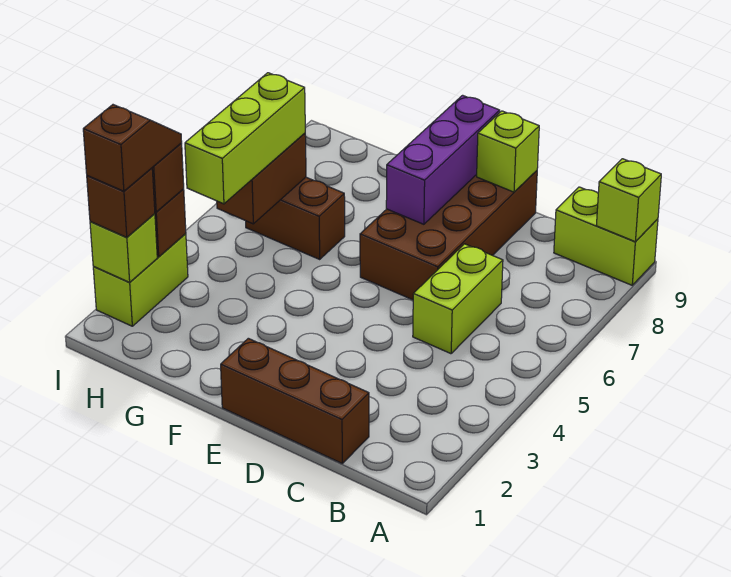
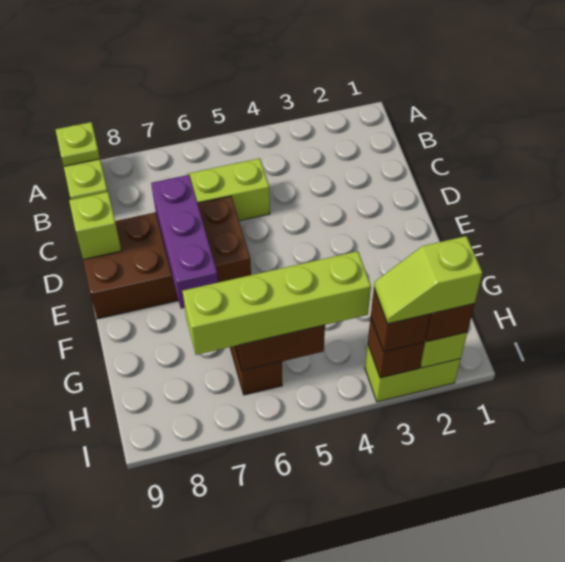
lime brick A9 level 2 -> lime plate A9 level 2
brown brick C1:E1 level 1 -> none
purple brick E7:E9 level 2 -> purple brick D7:F7 level 2
lime brick H4:H6 level 3 -> lime brick H4:H7 level 3
brown slope I2:I3 level 4 top 2 -> lime slope I2:I3 level 4 top 2

